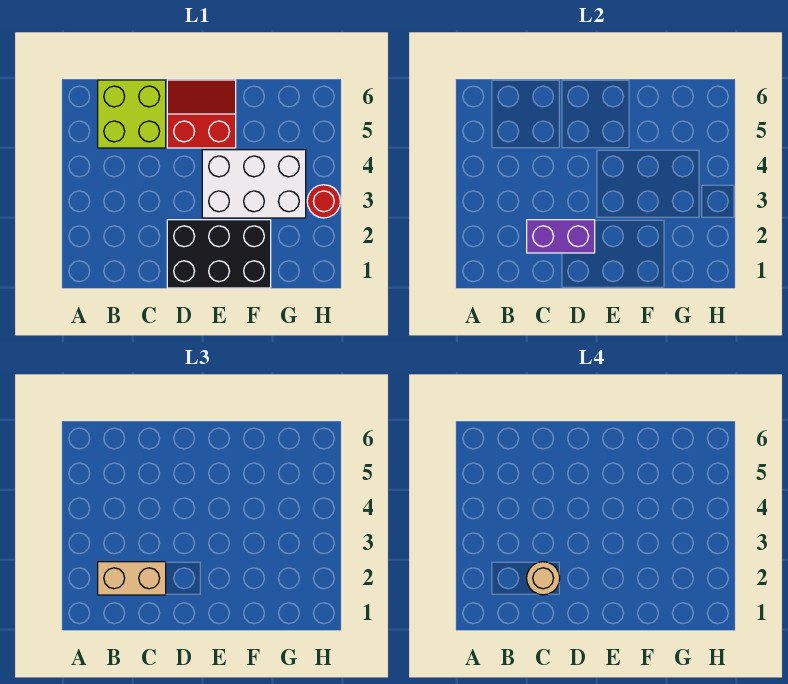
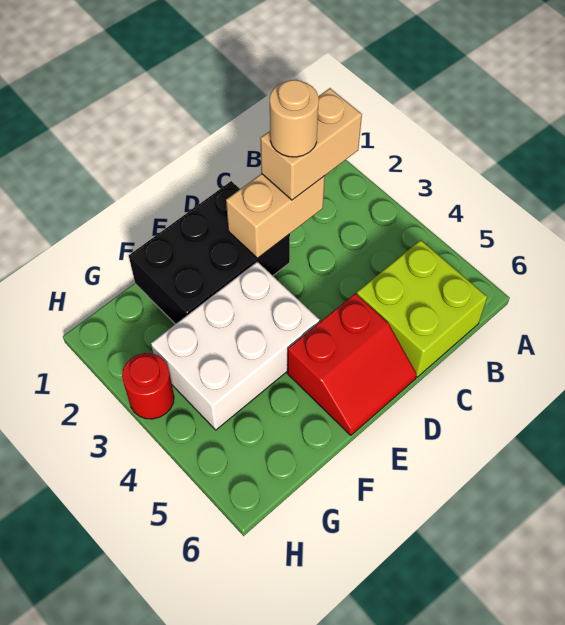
purple brick C2:D2 level 2 -> tan brick C2:D2 level 2

